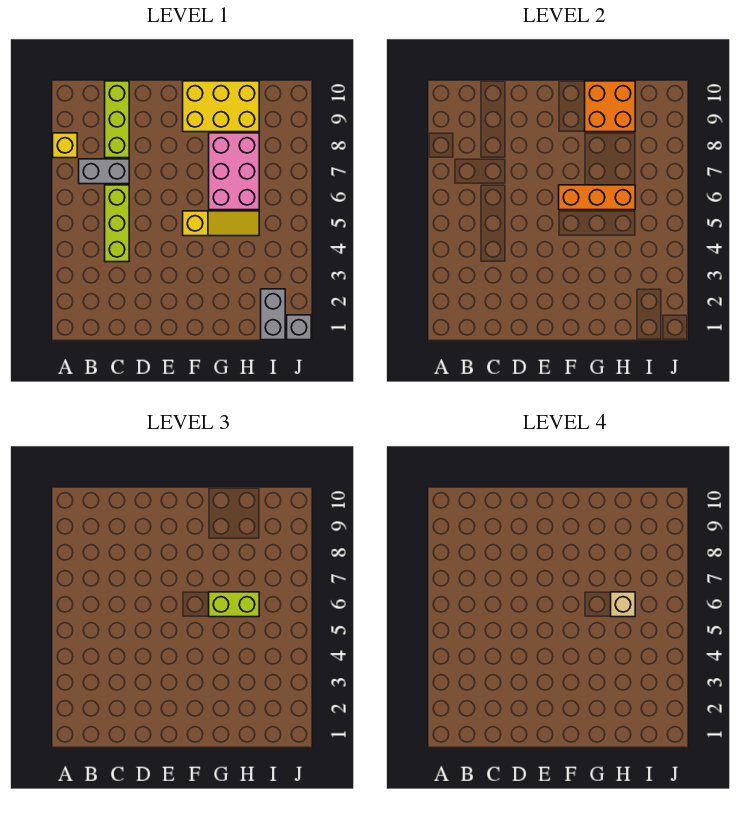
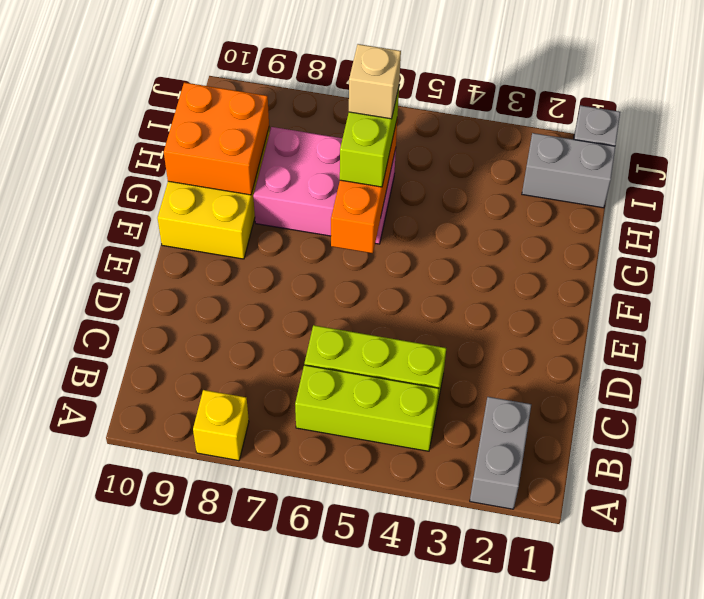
grey brick B7:C7 level 1 -> grey brick A2:B2 level 1
lime brick C8:C10 level 1 -> lime brick B4:B6 level 1
yellow slope F5:H5 level 1 top F -> none

